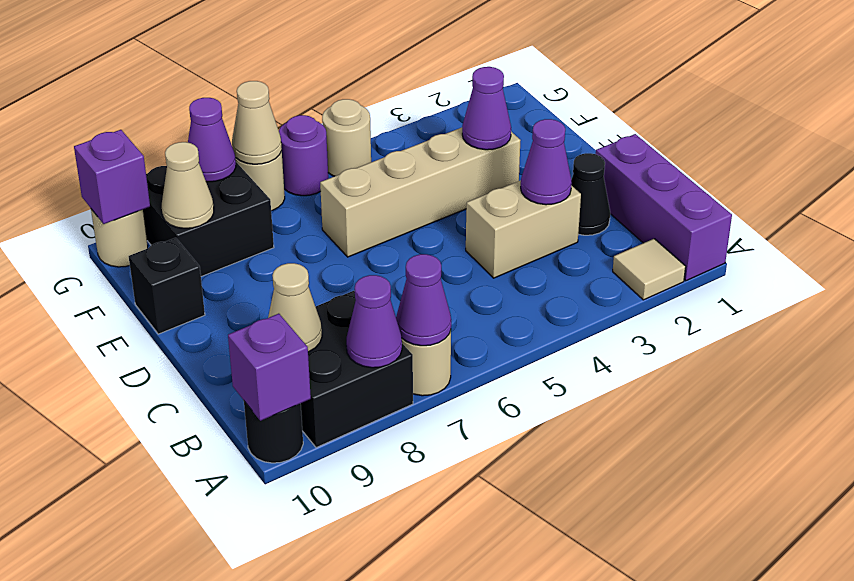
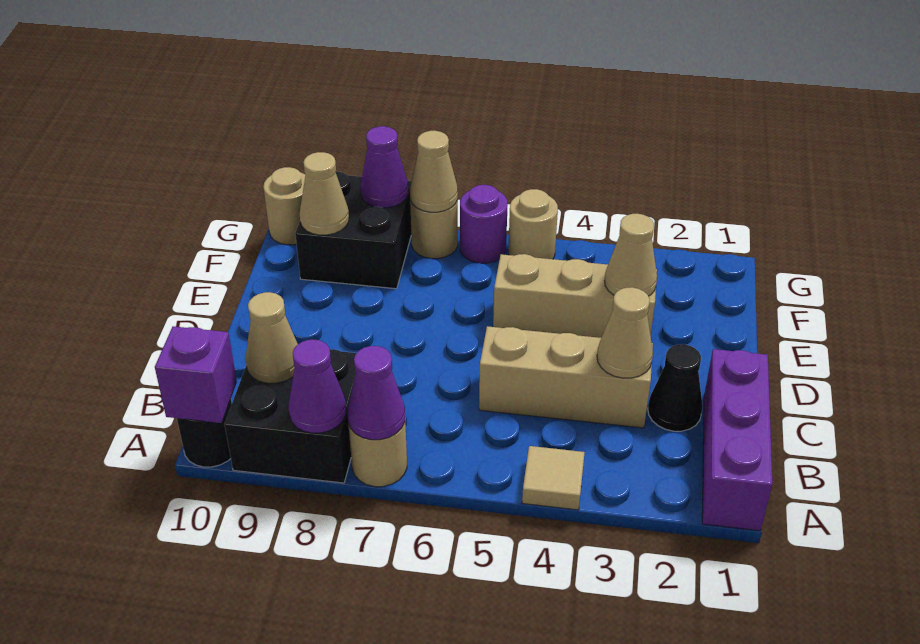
tan tile A2 level 1 -> tan tile A4 level 1
tan brick C3:C4 level 1 -> tan brick C3:C5 level 1
purple cone C3 level 2 -> tan cone C3 level 2
tan brick E3:E6 level 1 -> tan brick E3:E5 level 1
purple cone E3 level 2 -> tan cone E3 level 2
black brick E10 level 1 -> none
purple brick G10 level 2 -> none

